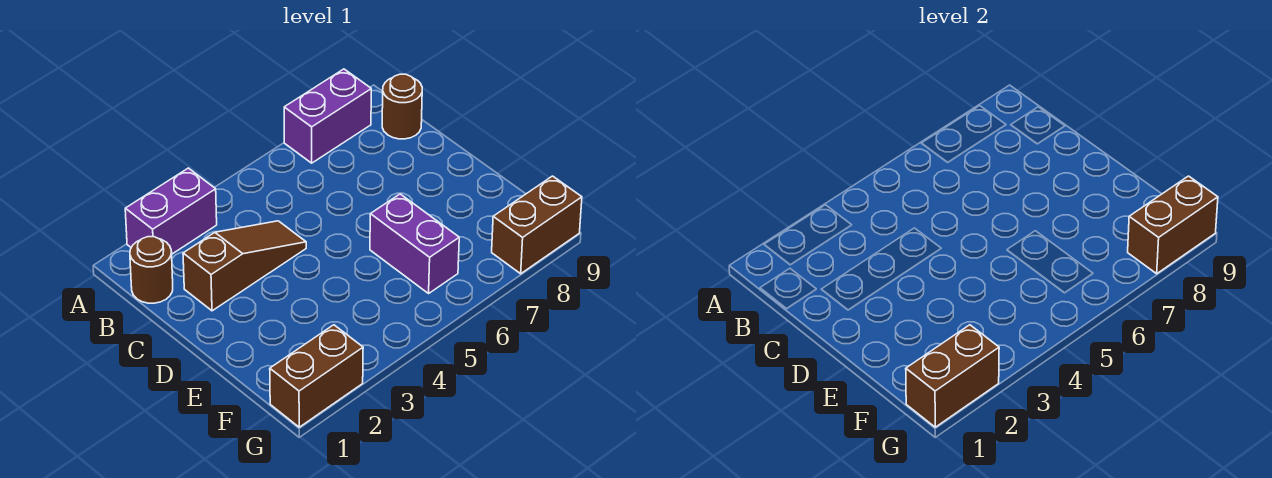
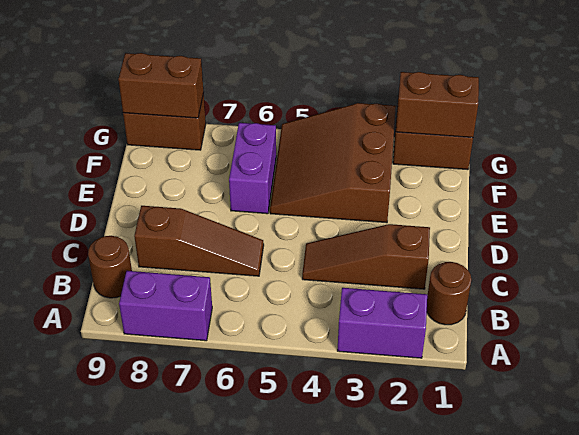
none -> brown slope C6:C8 level 1 top 8
none -> brown slope E3:G5 level 1 top 3

